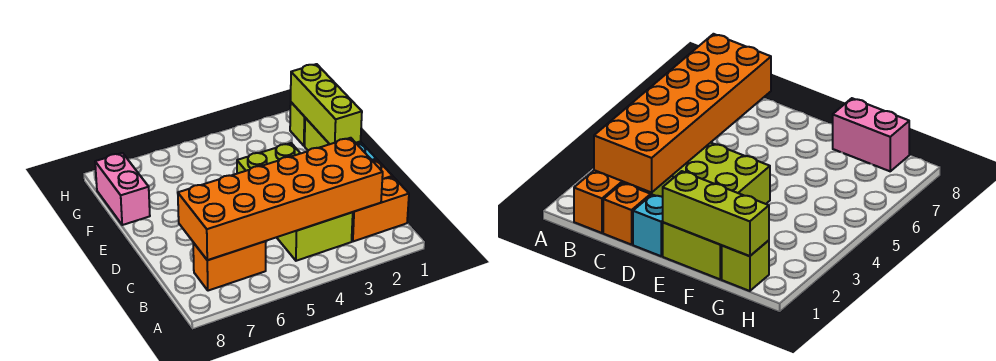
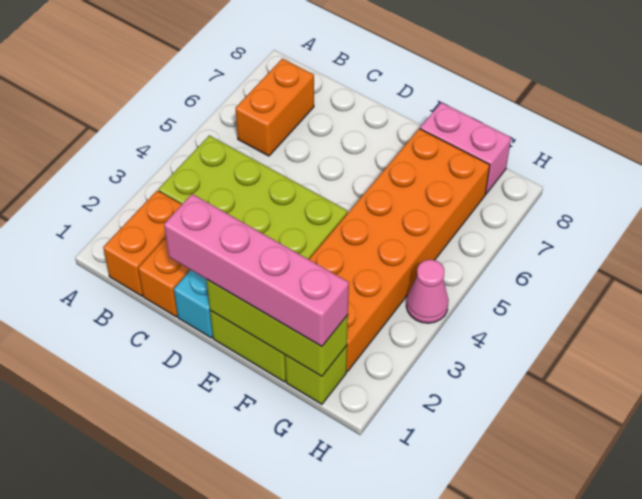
orange brick B2:C7 level 2 -> orange brick F2:G7 level 1
none -> pink brick D1:G1 level 3
none -> pink cone H4 level 1

